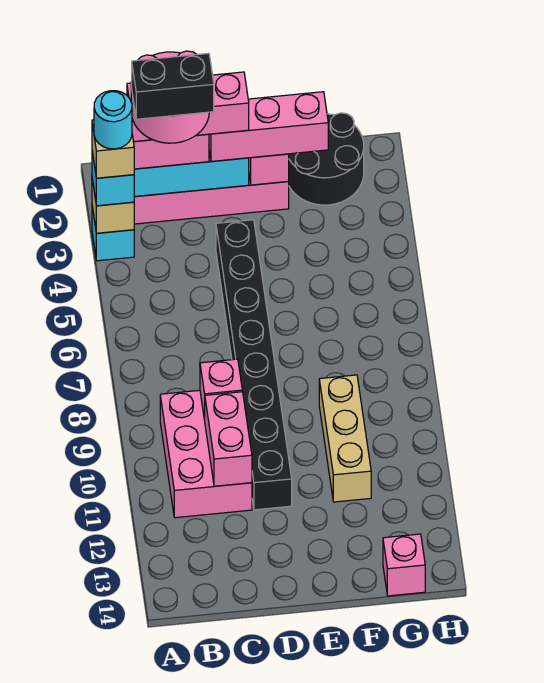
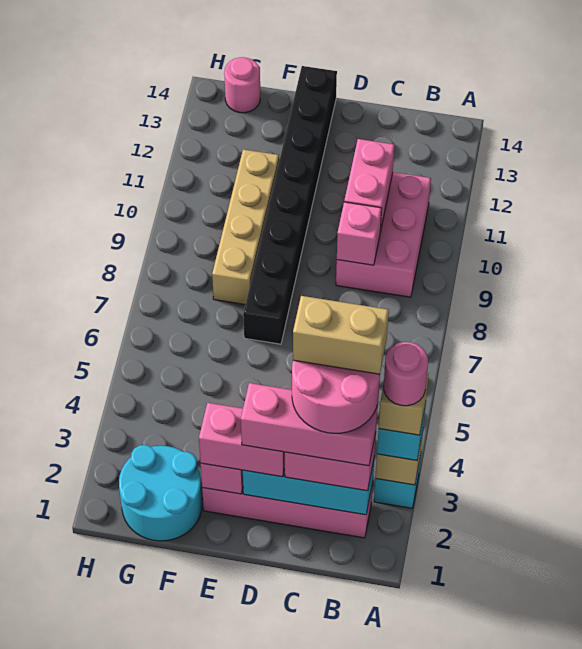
cyan round brick A3 level 5 -> pink round brick A3 level 5
black brick B3:C3 level 6 -> tan brick B3:C3 level 6
pink brick D2:F2 level 3 -> pink brick D2:E2 level 3
black brick D4:D11 level 1 -> black brick E7:E14 level 1
black round brick F1:G2 level 1 -> cyan round brick F1:G2 level 1
tan brick F9:F11 level 1 -> tan brick F8:F11 level 1
pink brick G14 level 1 -> pink round brick G14 level 1

